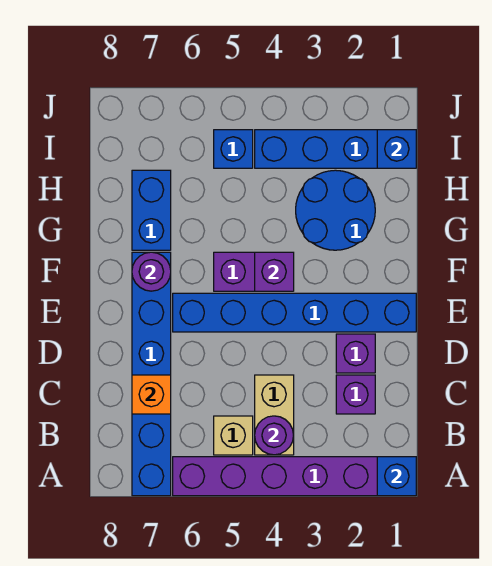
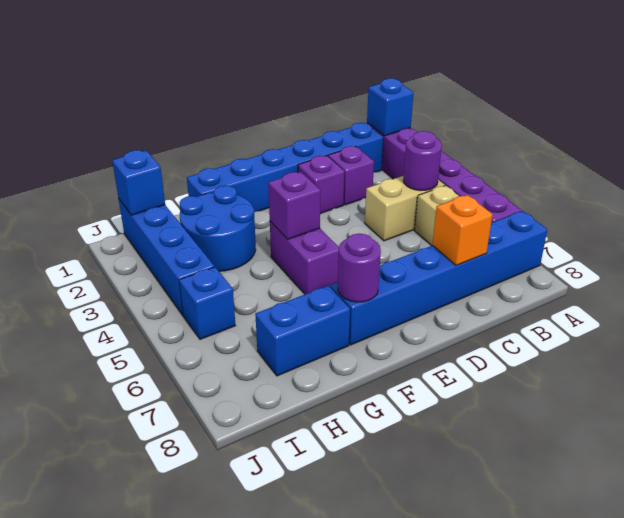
blue brick E1:E6 level 1 -> blue brick B1:G1 level 1

